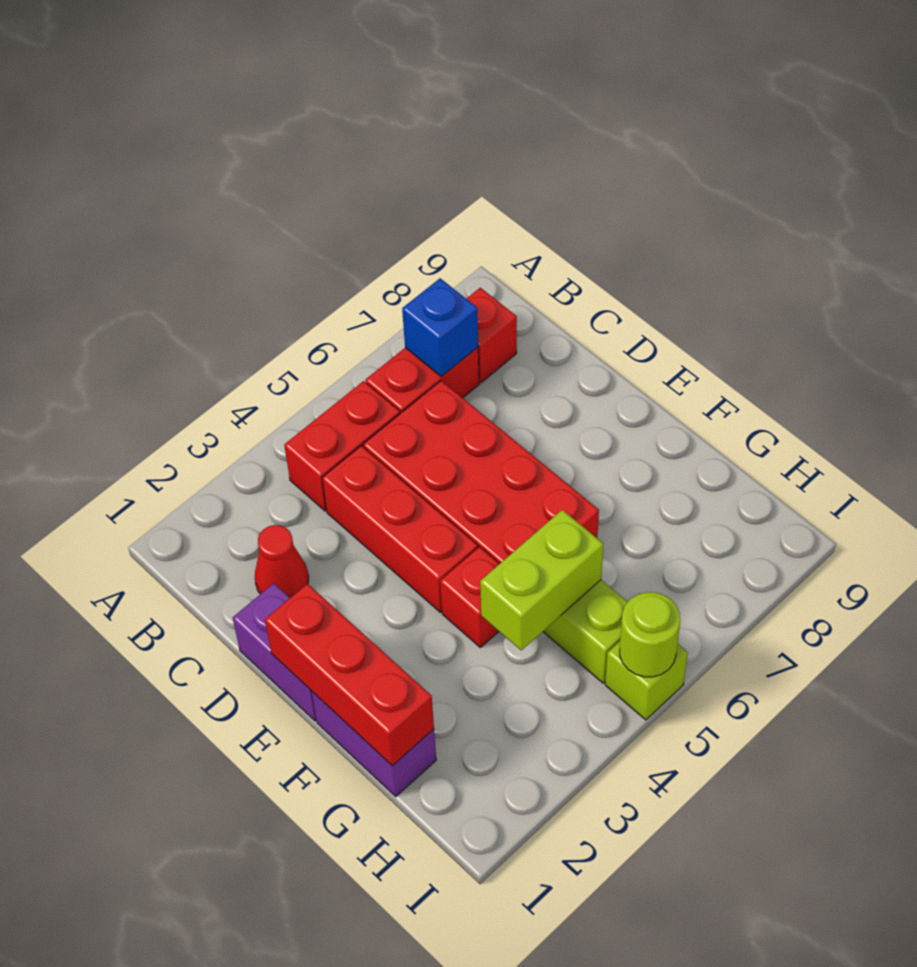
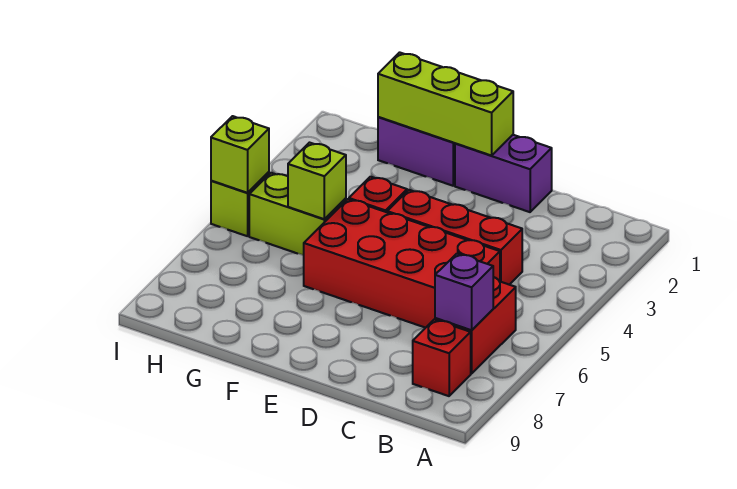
red brick B4:B5 level 1 -> none
blue brick B7 level 2 -> purple brick B7 level 2
red cone C2 level 1 -> none
red brick E1:G1 level 2 -> lime brick E1:G1 level 2
lime brick G4:G5 level 2 -> lime brick G5 level 2
lime round brick I5 level 2 -> lime brick I5 level 2

